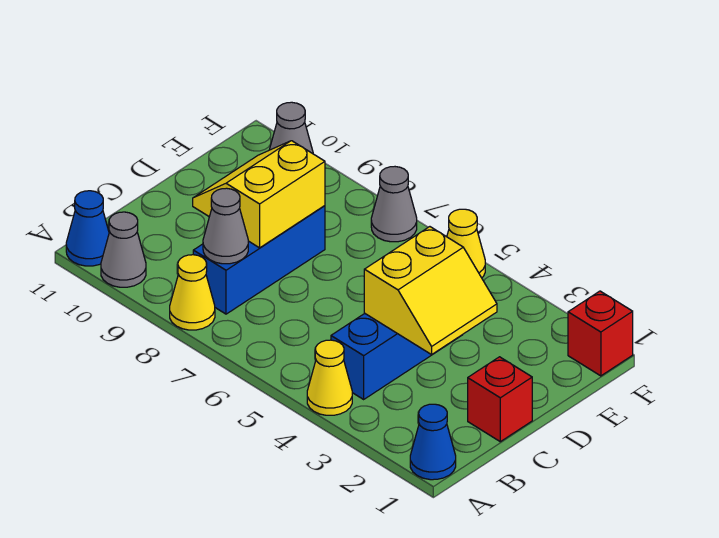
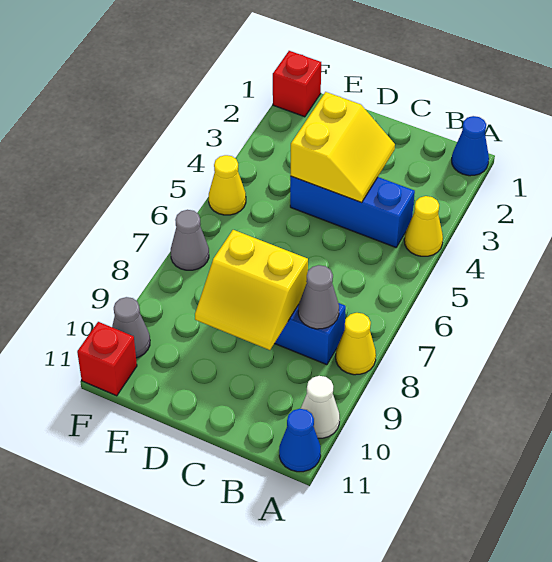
grey cone A10 level 1 -> white cone A10 level 1
red brick C1 level 1 -> red brick F11 level 1
yellow slope C3:D4 level 2 top 4 -> yellow slope C3:D4 level 2 top D

